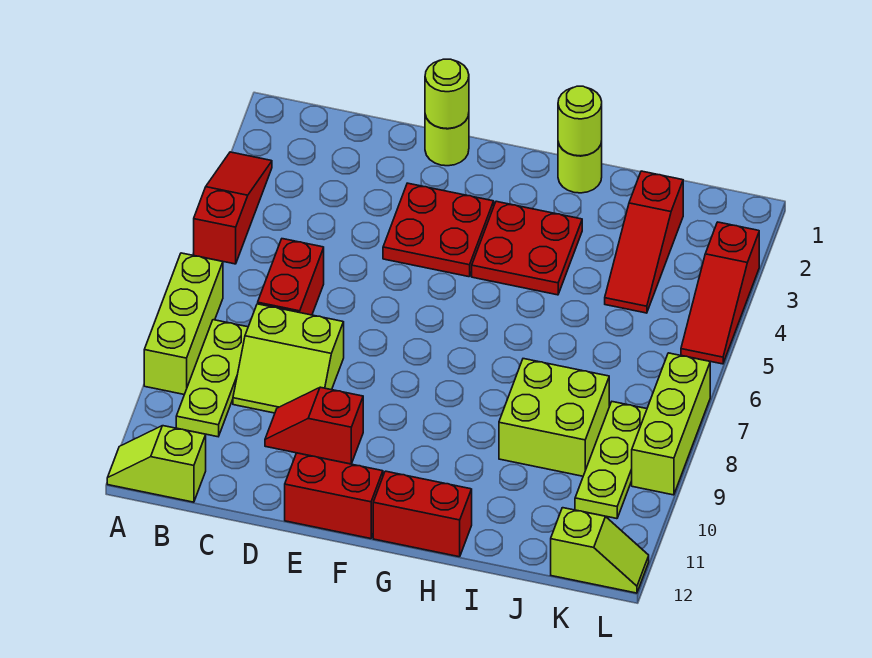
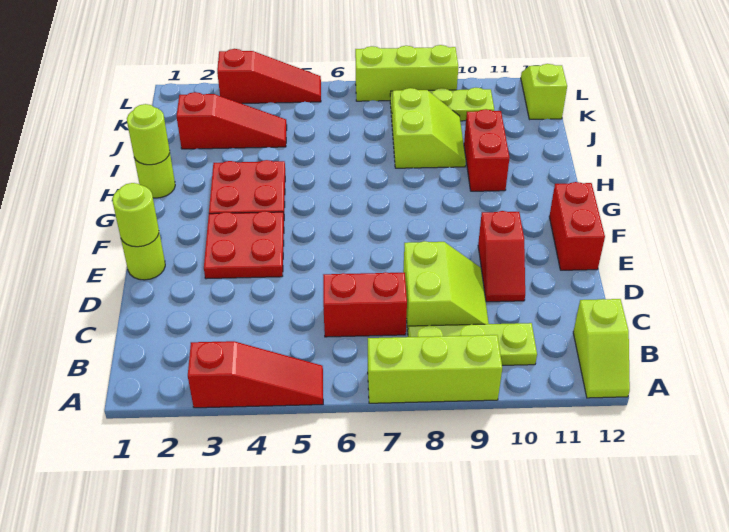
red slope A3:A5 level 1 top 5 -> red slope A3:A5 level 1 top 3
red brick G12:H12 level 1 -> red brick H10:I10 level 1
lime brick I8:J9 level 1 -> lime slope I8:J9 level 1 top 8

